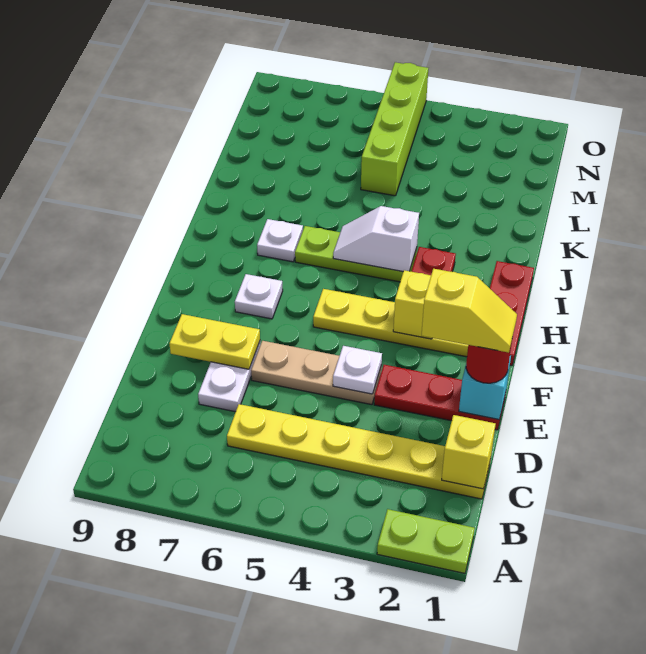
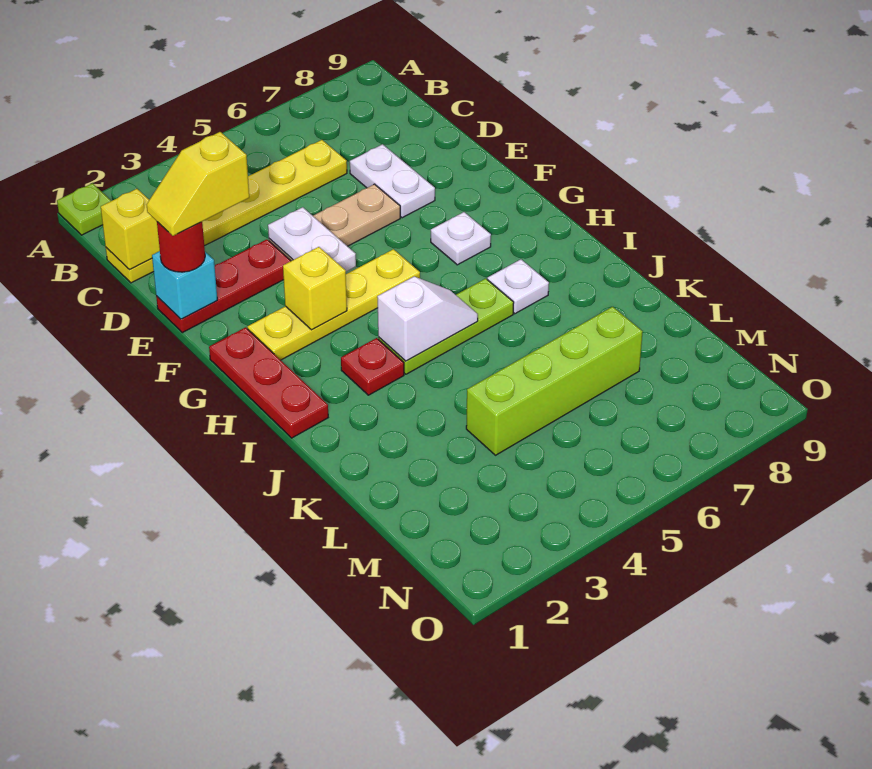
lime plate A1:A2 level 1 -> lime plate A1 level 1
white plate E4 level 2 -> white plate E4:F4 level 2
yellow plate E7:E8 level 2 -> none
lime brick L5:O5 level 1 -> lime brick L4:L7 level 1

